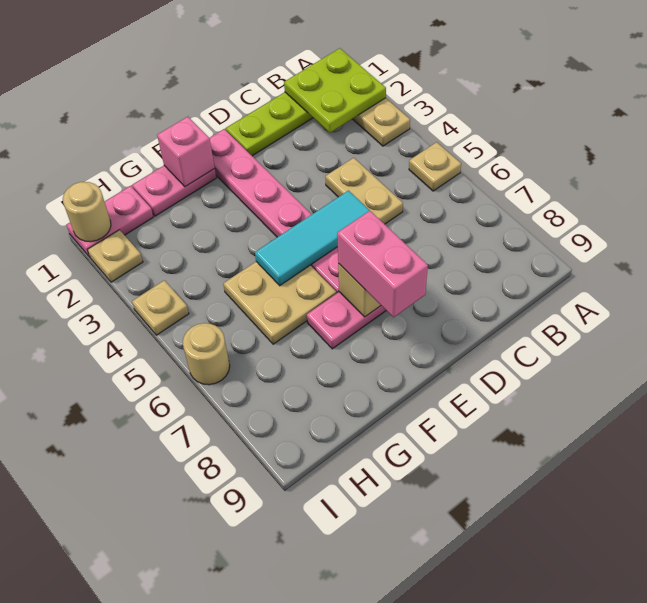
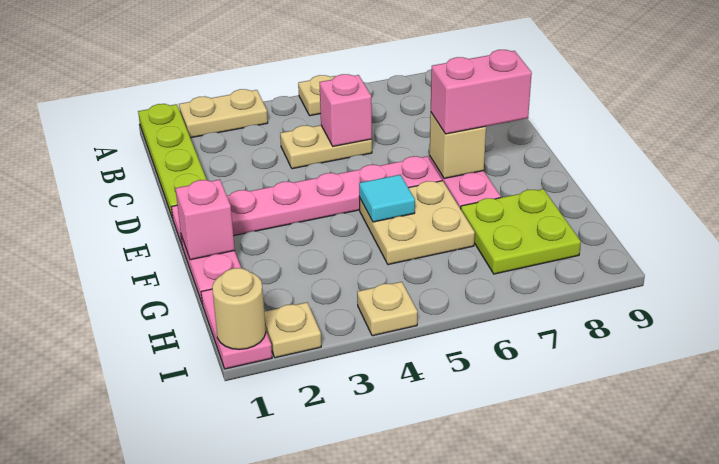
lime plate A1:B2 level 2 -> lime plate G7:H8 level 1
none -> pink brick C5 level 2
cyan tile D5:F5 level 2 -> cyan tile F5 level 2
tan round brick I6 level 1 -> none

